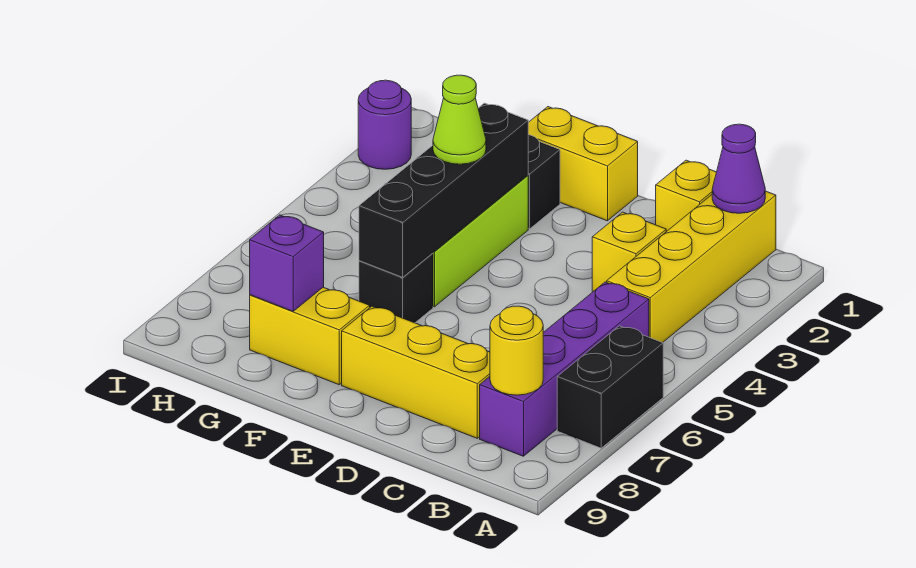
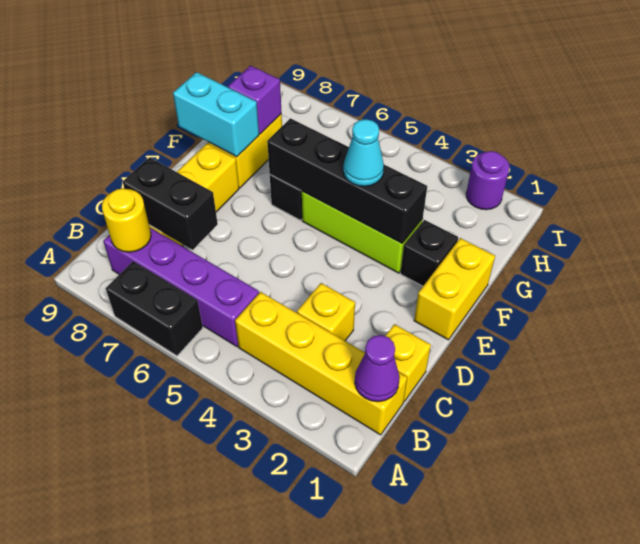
none -> black brick C7:C8 level 2
lime cone F4 level 3 -> cyan cone F4 level 3
none -> cyan brick F8:F9 level 2

